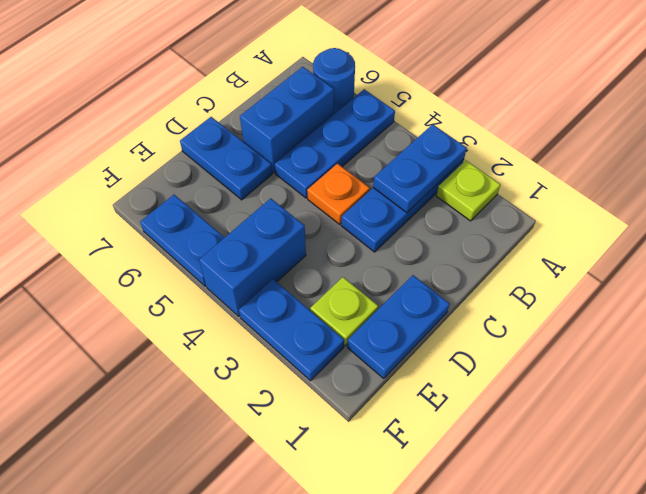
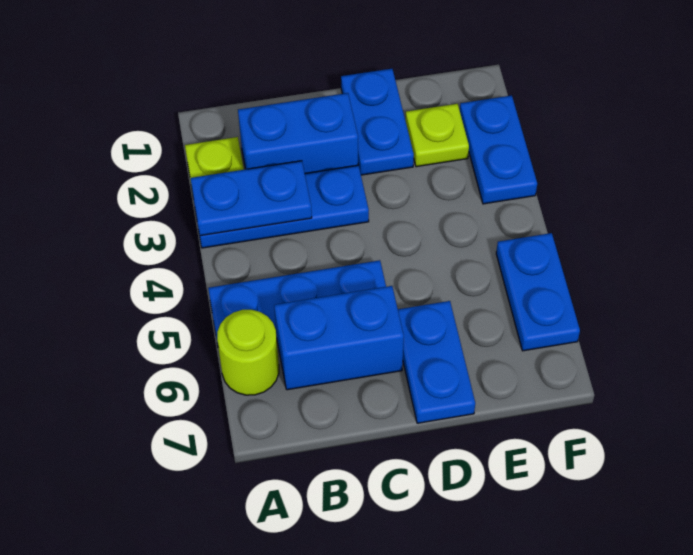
blue round brick A6 level 1 -> lime round brick A6 level 1
orange plate C4 level 1 -> none
blue plate D1:E1 level 1 -> blue plate D1:D2 level 1
blue brick E4:F4 level 1 -> blue brick B2:C2 level 1

